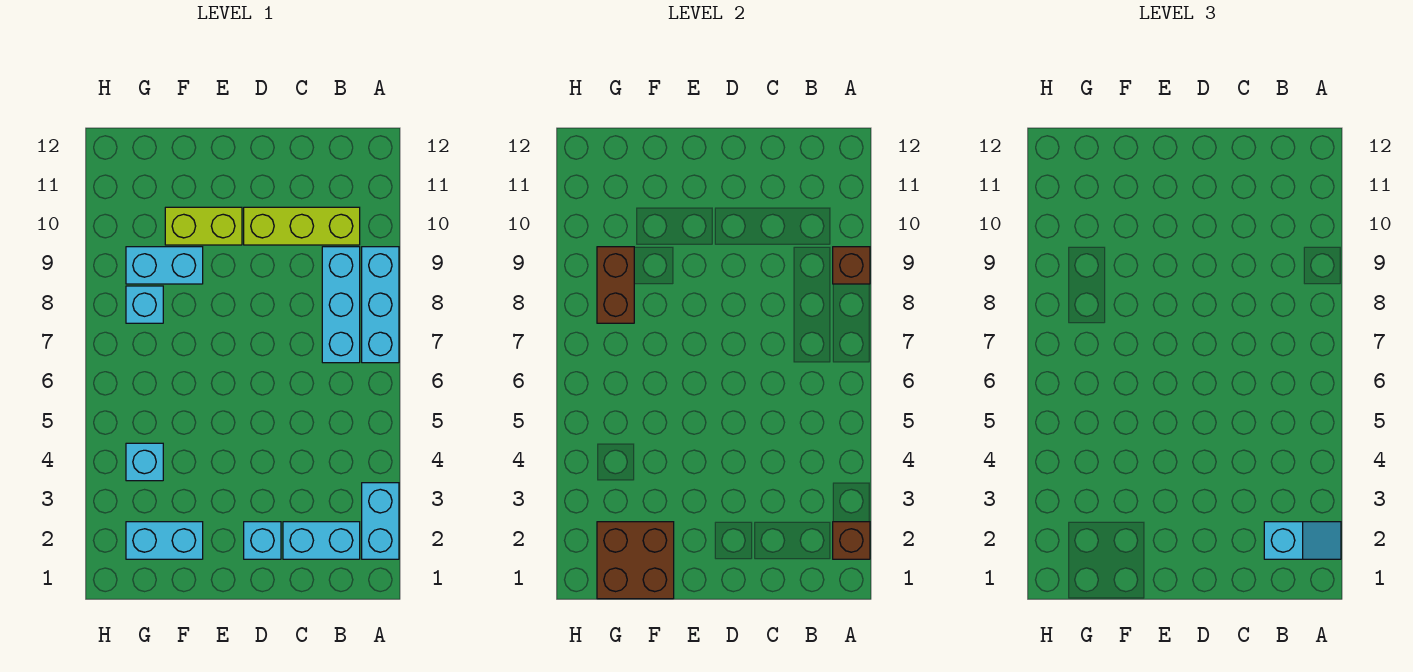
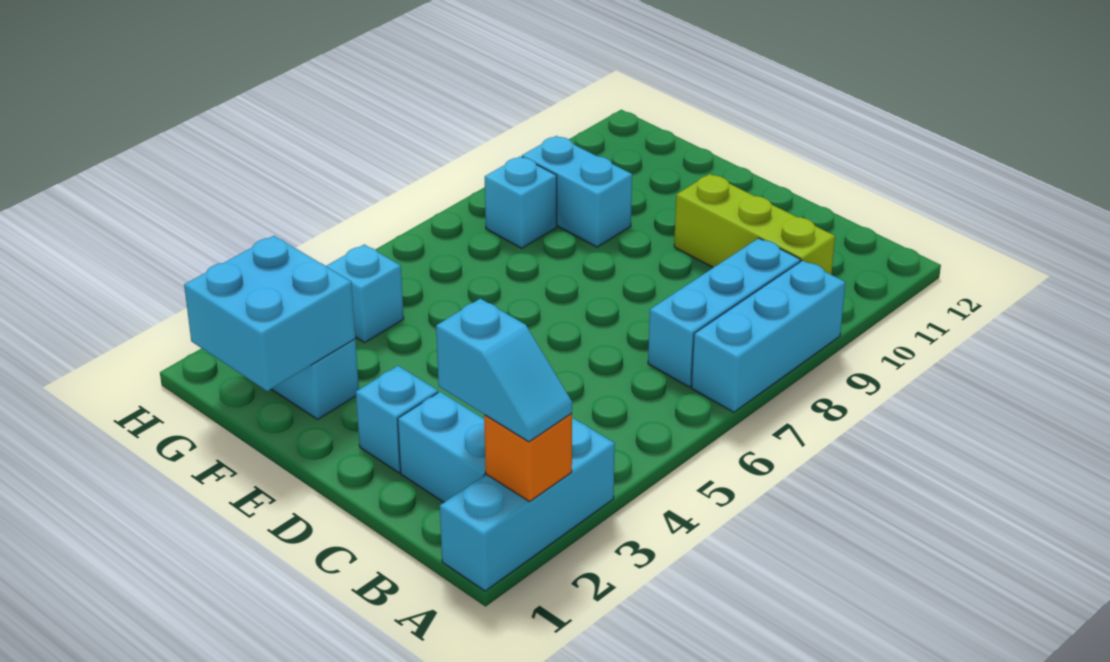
cyan brick A2:A3 level 1 -> cyan brick A1:A3 level 1
brown brick A2 level 2 -> orange brick A2 level 2
brown brick A9 level 2 -> none
lime brick E10:F10 level 1 -> none
brown brick F1:G2 level 2 -> cyan brick F1:G2 level 2
brown brick G8:G9 level 2 -> none

